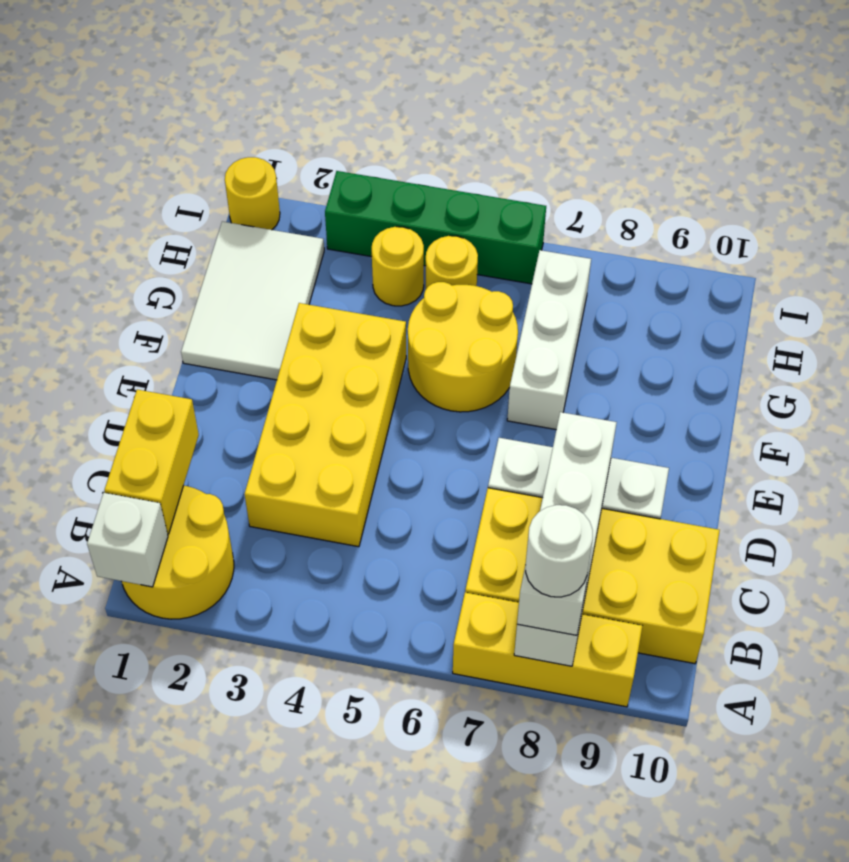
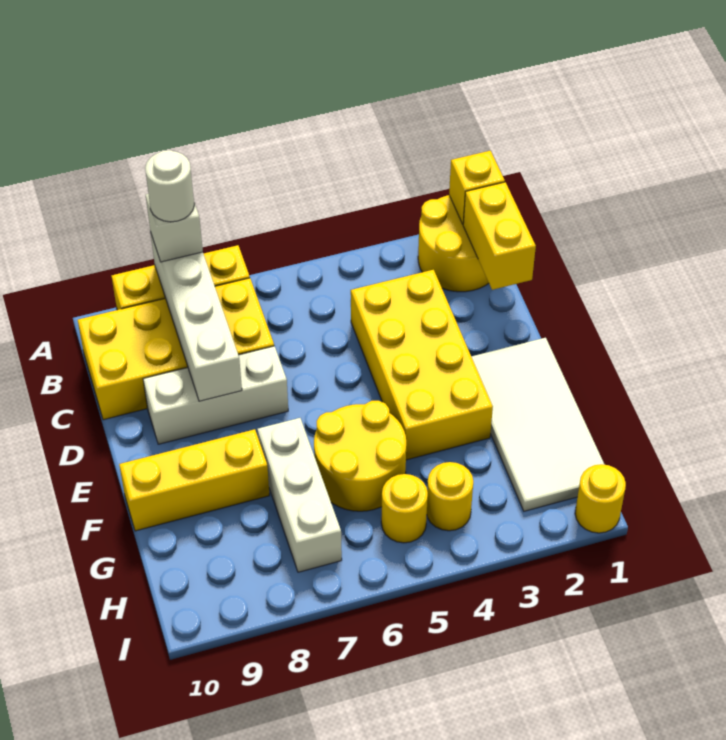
white brick A1 level 2 -> yellow brick A1 level 2
white tile F1:H2 level 1 -> white tile E1:H2 level 1
none -> yellow brick F8:F10 level 1
green brick I3:I6 level 1 -> none

